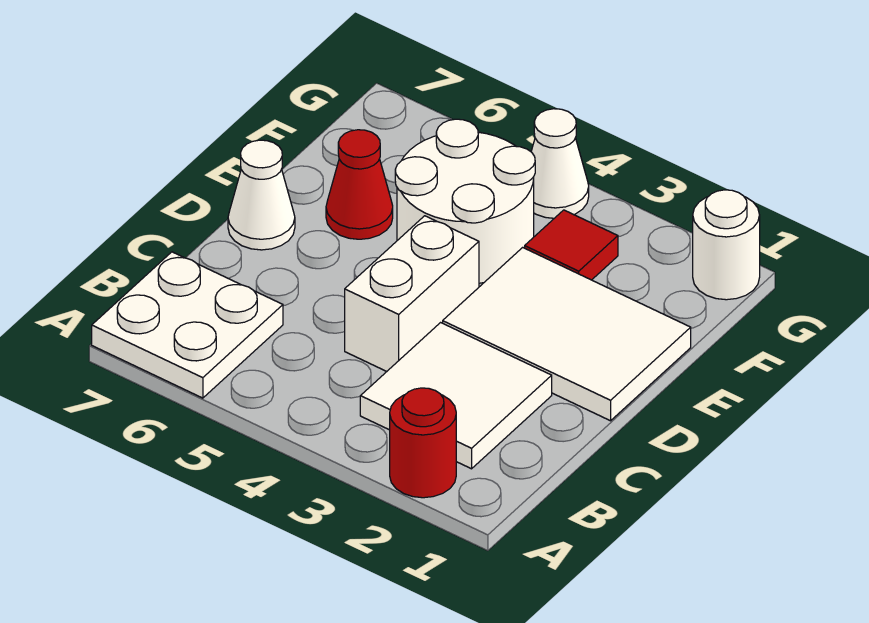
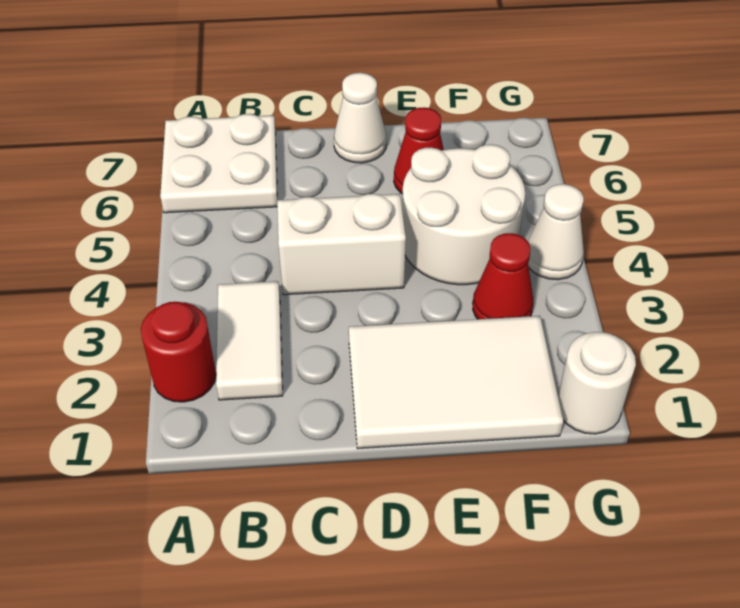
white tile B2:C3 level 1 -> white tile B2:B3 level 1
white tile D1:E3 level 1 -> white tile D1:F2 level 1
red tile F3 level 1 -> red cone F3 level 1

